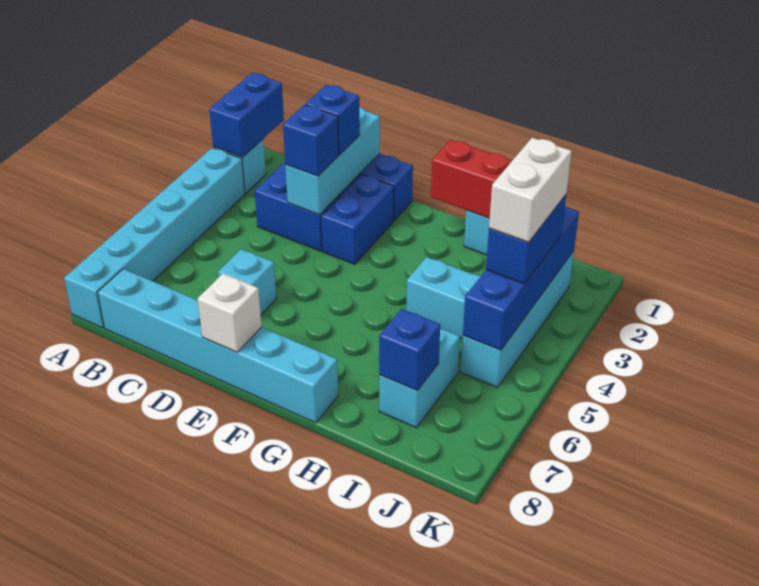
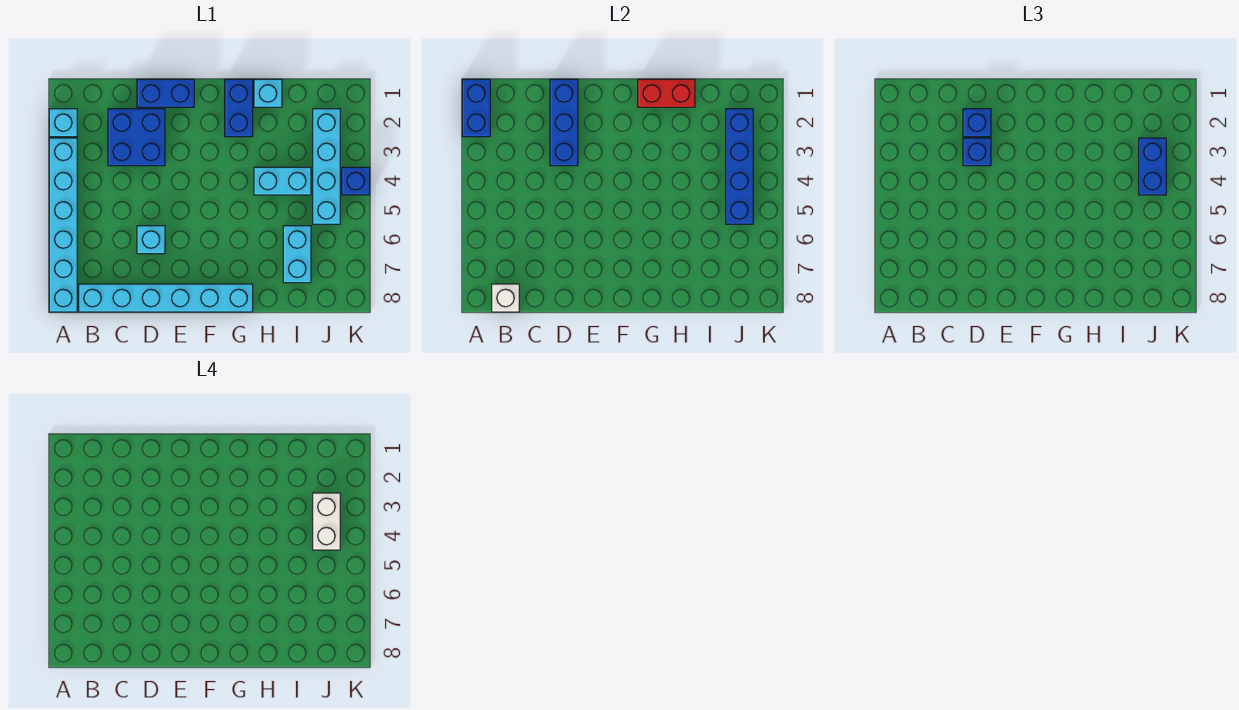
cyan brick D1:D3 level 2 -> blue brick D1:D3 level 2
blue brick E2:E3 level 1 -> blue brick G1:G2 level 1
white brick E8 level 2 -> white brick B8 level 2
blue brick I7 level 2 -> blue brick K4 level 1

